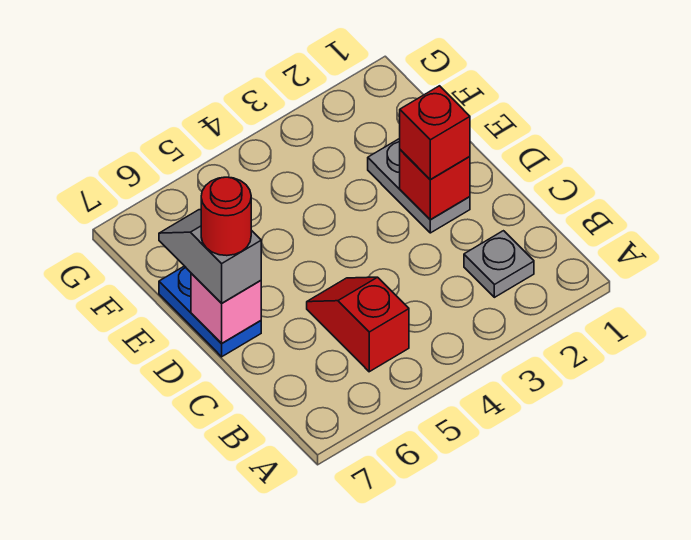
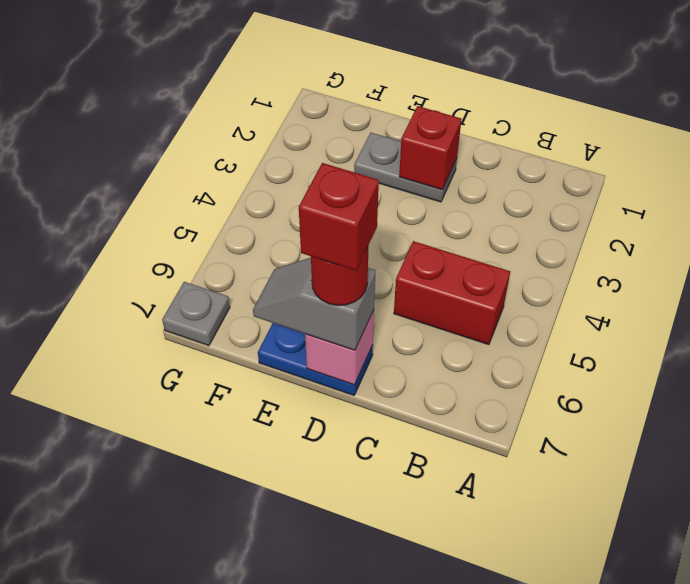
grey plate B2 level 1 -> grey plate G7 level 1
red slope B5:C5 level 1 top B -> red brick B5:C5 level 1
red brick D2 level 3 -> red brick D7 level 5

